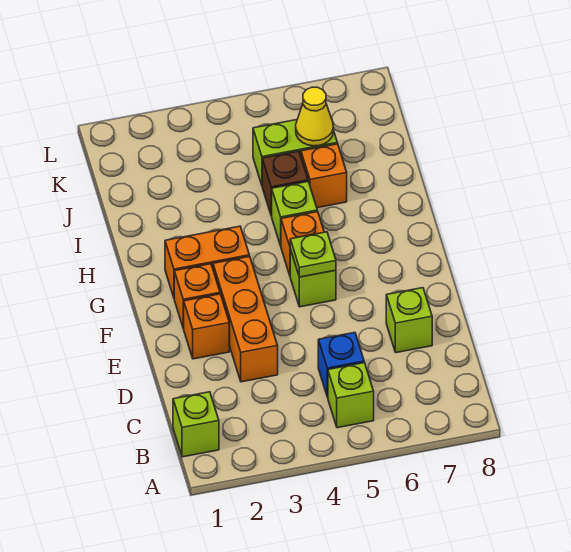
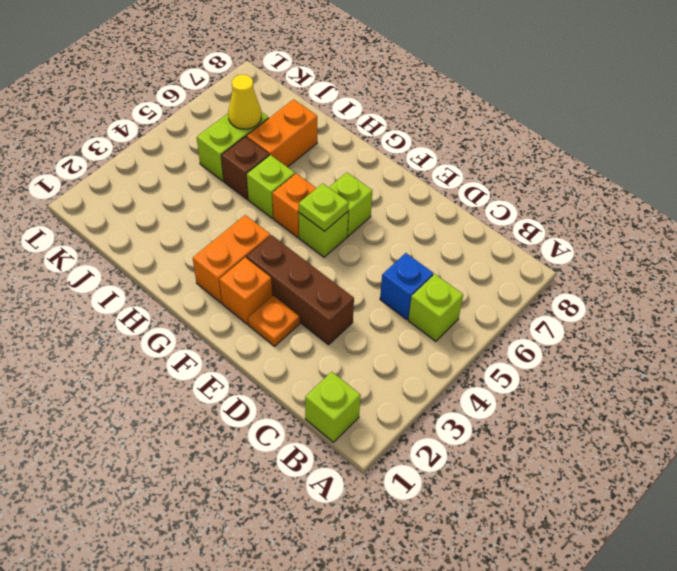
orange brick D3:F3 level 1 -> brown brick D3:F3 level 1
lime brick D7 level 1 -> lime brick F6 level 1
orange brick E2 level 1 -> orange plate E2 level 1
orange brick I6 level 1 -> orange brick I6:I7 level 1

